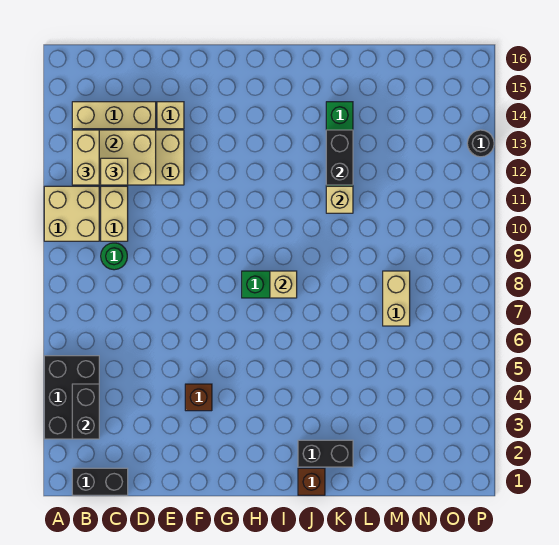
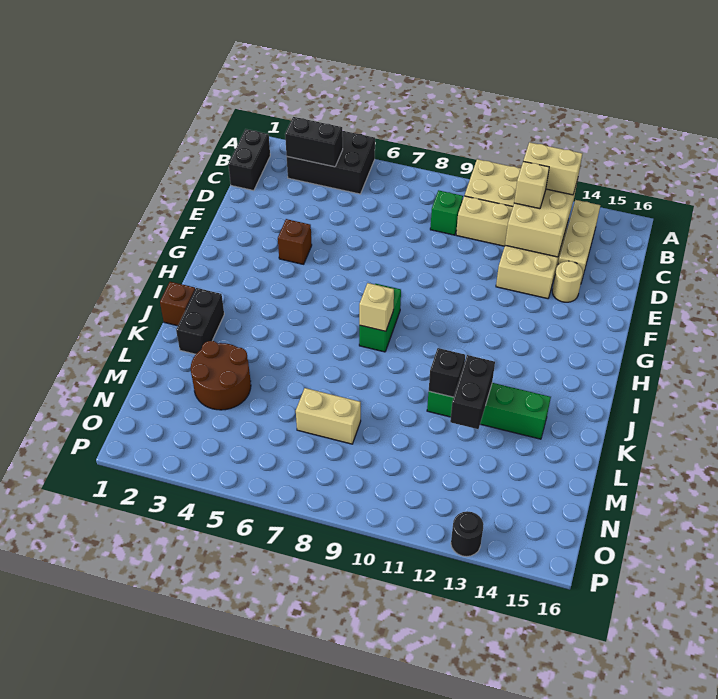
green round brick C9 level 1 -> green brick C9 level 1
tan brick E14 level 1 -> tan round brick E14 level 1
tan brick K11 level 2 -> black brick K11 level 2
black brick K12:K13 level 2 -> black brick K12:L12 level 2
none -> brown round brick L3:M4 level 1

